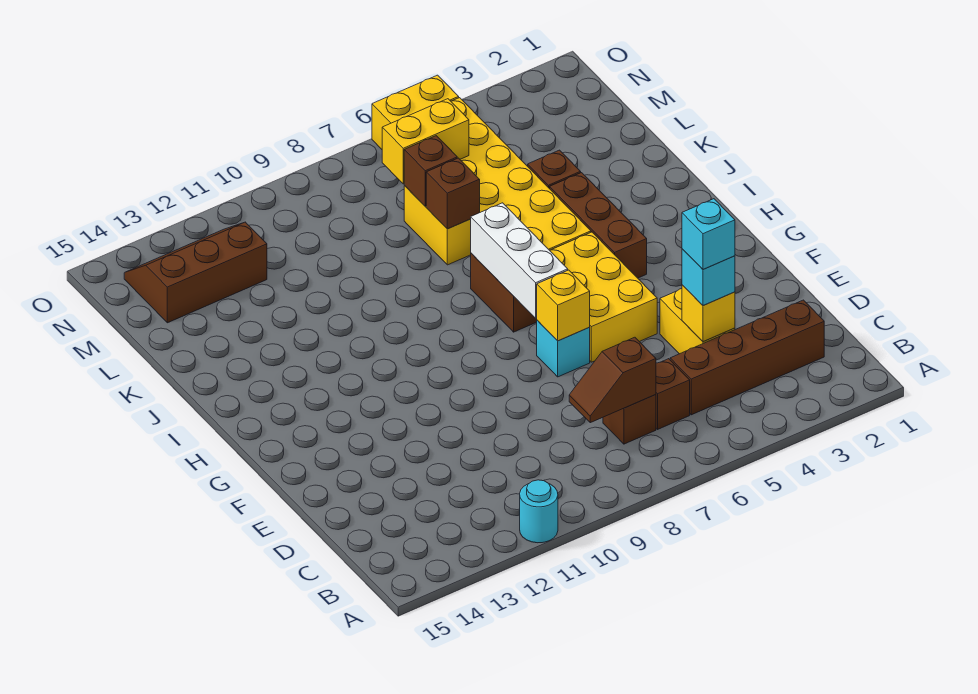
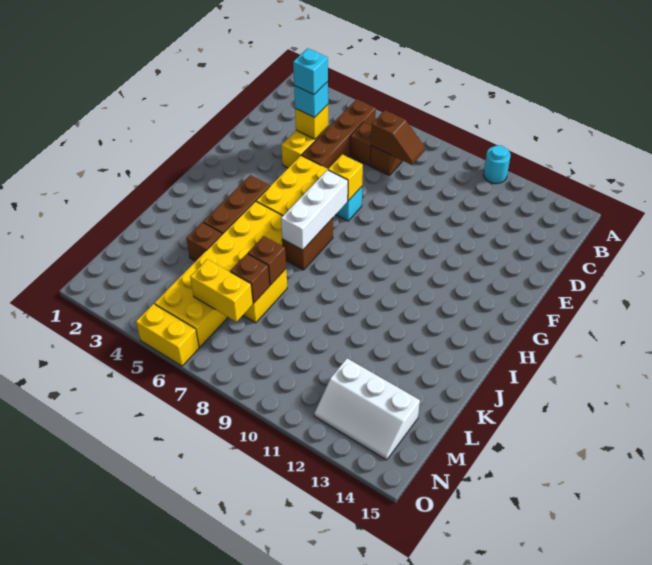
brown brick C2:C5 level 1 -> brown brick B5:E5 level 1
brown slope M12:N14 level 1 top M -> white slope M12:N14 level 1 top M

